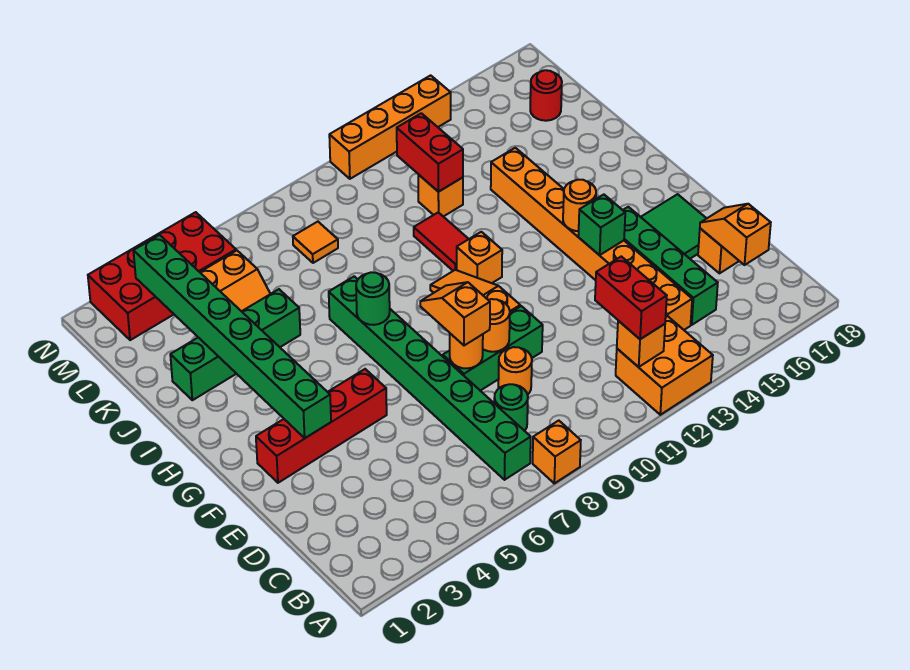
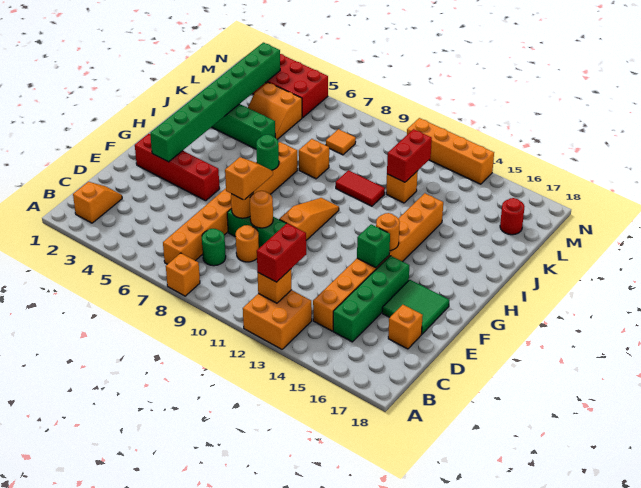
green brick B7:I7 level 1 -> orange brick B7:I7 level 1
orange slope C17:D17 level 2 top C -> orange slope B2:C2 level 1 top B
orange brick H11 level 1 -> orange brick J8 level 1
red tile I11:J11 level 1 -> red tile J10:J11 level 1

